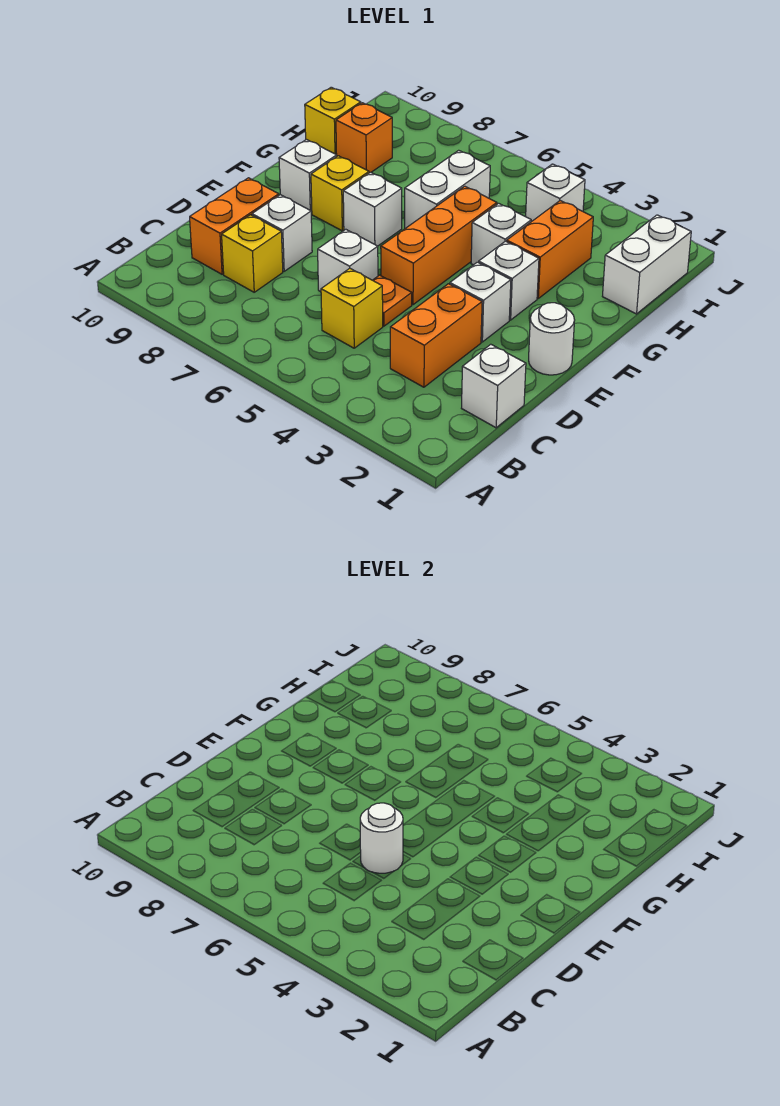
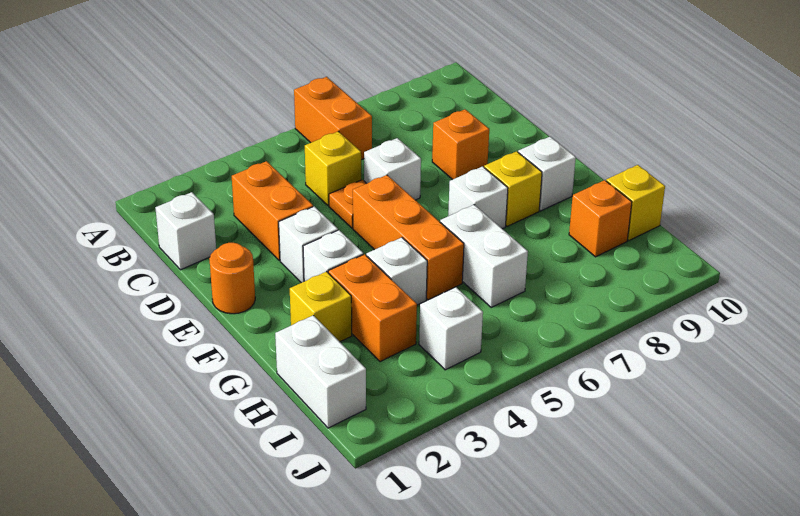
yellow brick C8 level 1 -> yellow brick G2 level 1
orange brick C9:D9 level 1 -> orange brick A6:B6 level 1
white round brick D5 level 2 -> none
white brick D8 level 1 -> orange brick D8 level 1
white round brick E1 level 1 -> orange round brick E1 level 1

